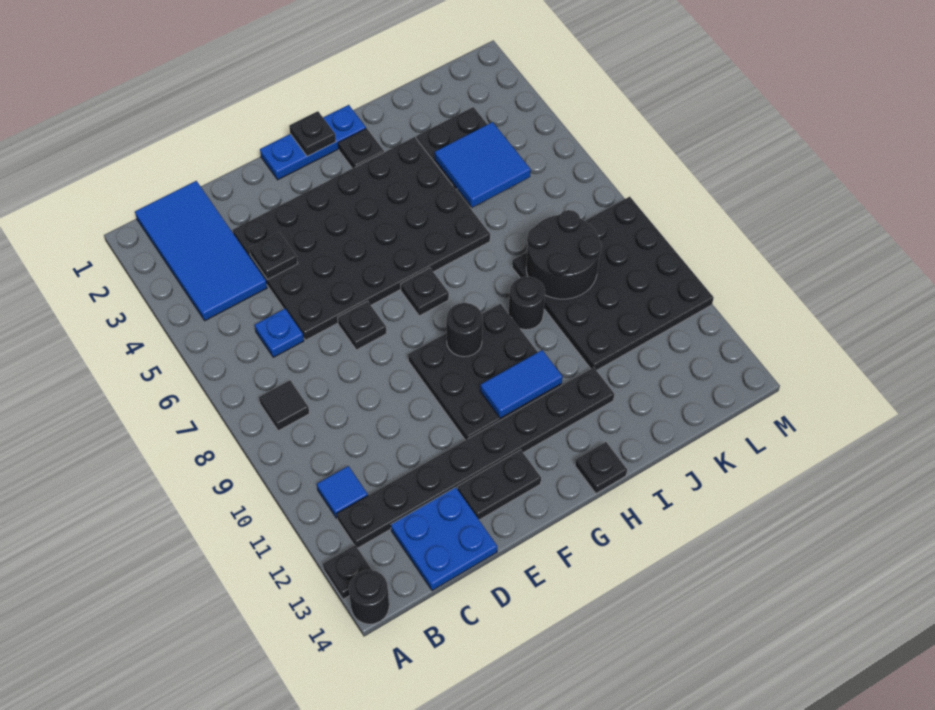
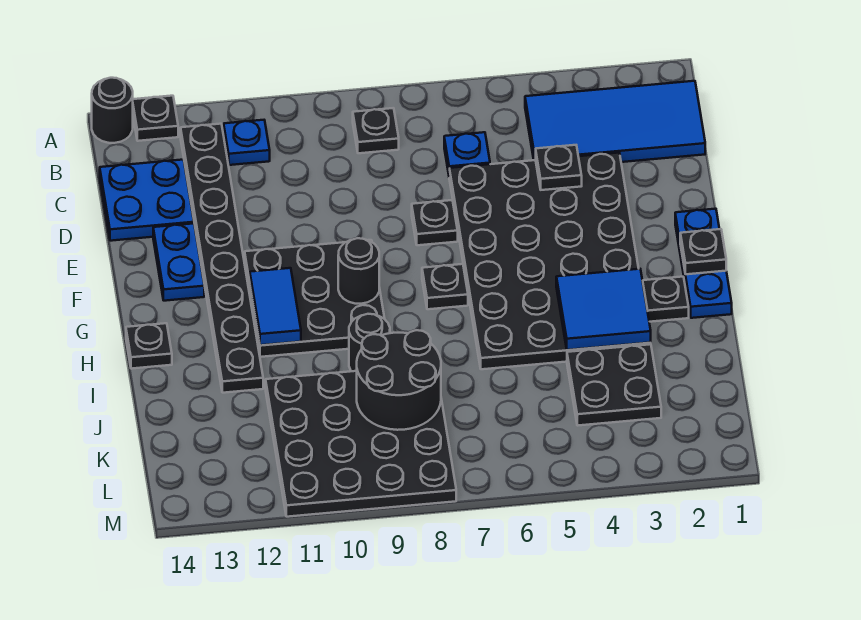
black tile B8 level 1 -> black plate B8 level 1
blue tile B11 level 1 -> blue plate B11 level 1
black plate E13:F13 level 1 -> blue plate E13:F13 level 1
blue tile J4:K5 level 2 -> blue tile H3:I4 level 2

